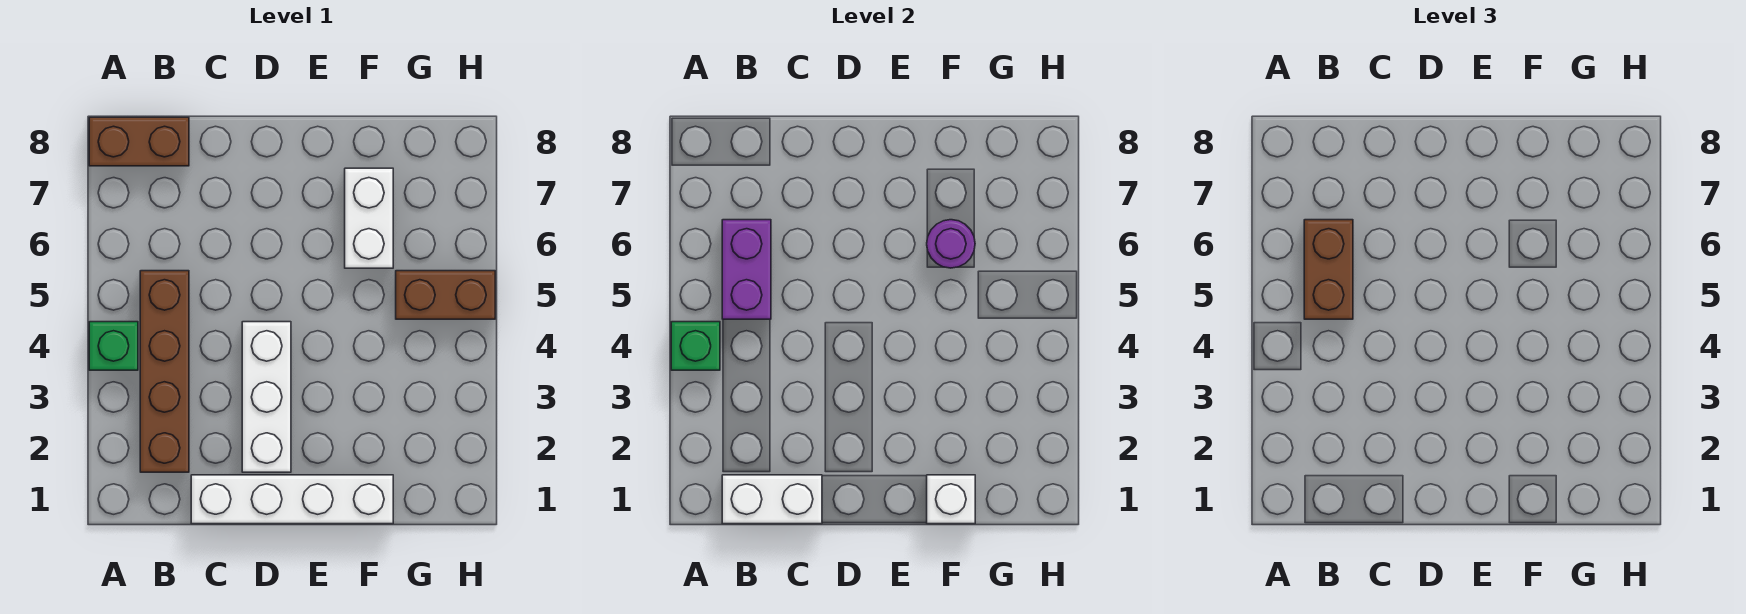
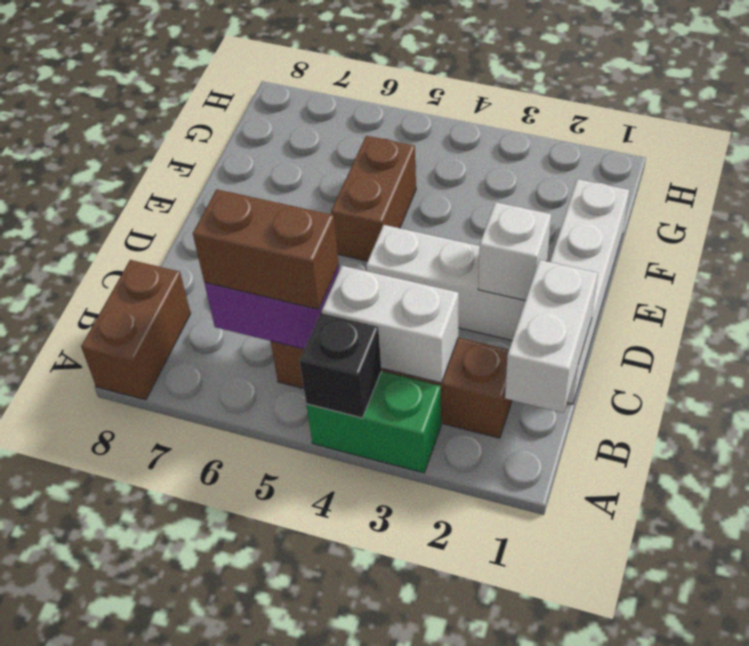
green brick A4 level 1 -> green brick A3:A4 level 1
green brick A4 level 2 -> black brick A4 level 2
white brick F1 level 2 -> white brick D2 level 2
white brick F6:F7 level 1 -> white brick B3:B4 level 2
purple round brick F6 level 2 -> none
brown brick G5:H5 level 1 -> brown brick E5:F5 level 1

